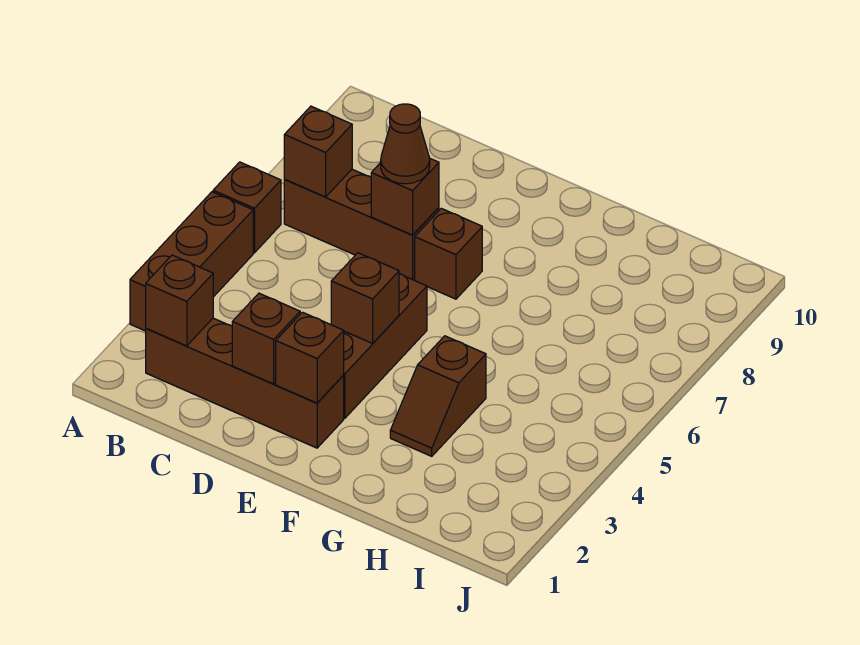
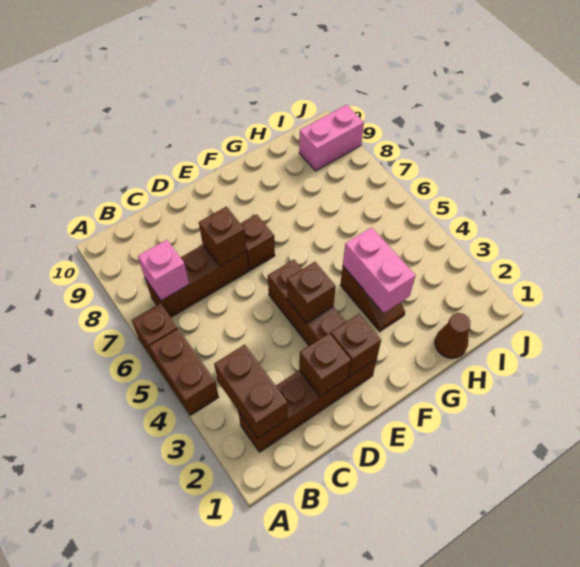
brown brick A3:A5 level 1 -> brown brick A4:A5 level 1
brown brick B2 level 2 -> brown brick B2:B3 level 2
brown brick B7 level 2 -> pink brick B7 level 2
brown cone D7 level 3 -> brown cone H1 level 1
none -> pink brick G3:G4 level 2
none -> pink brick I9:J9 level 1

